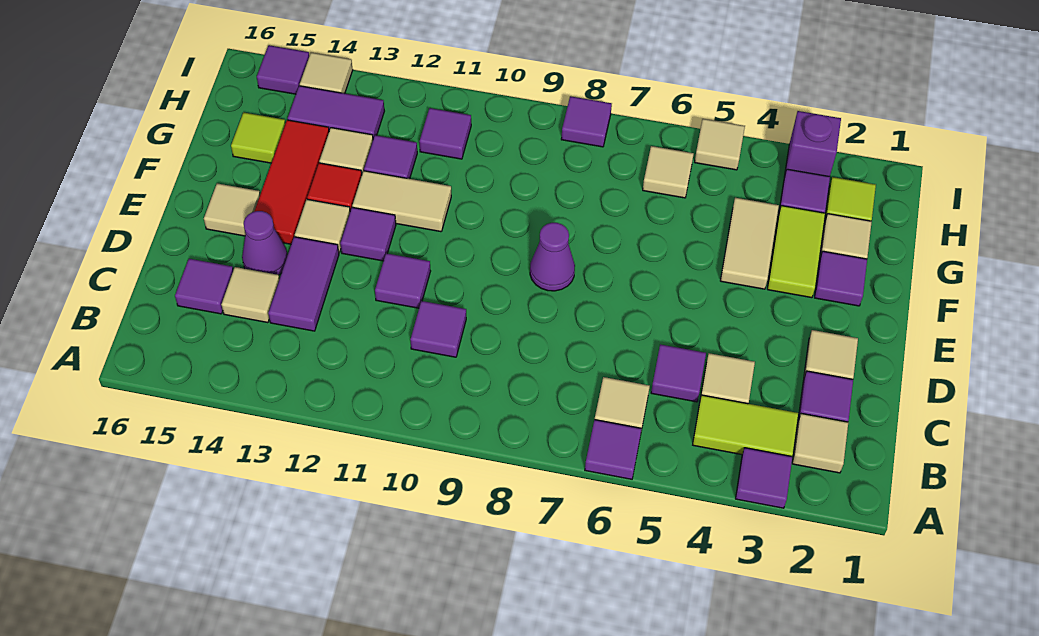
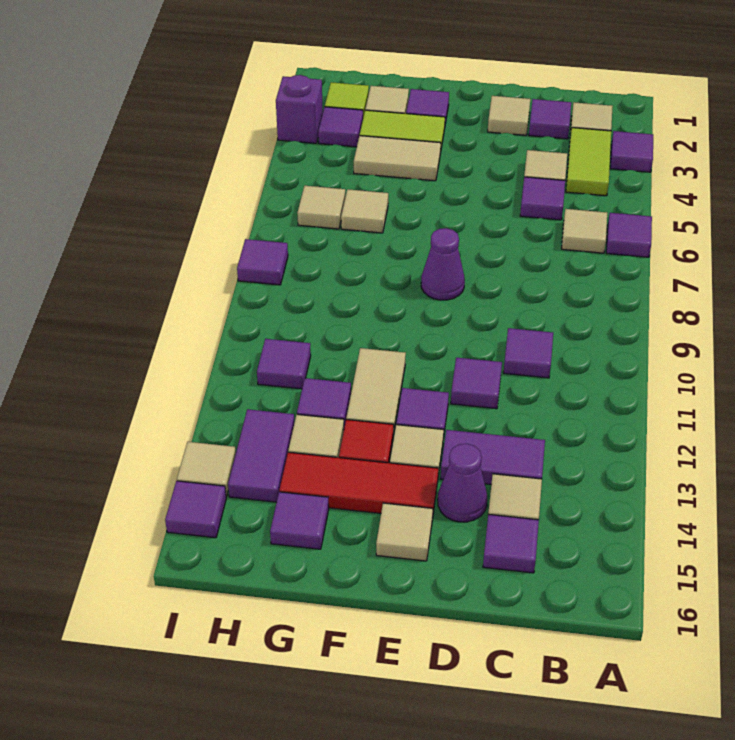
lime tile G15 level 1 -> purple tile G15 level 1
tan tile I5 level 1 -> tan tile G6 level 1

